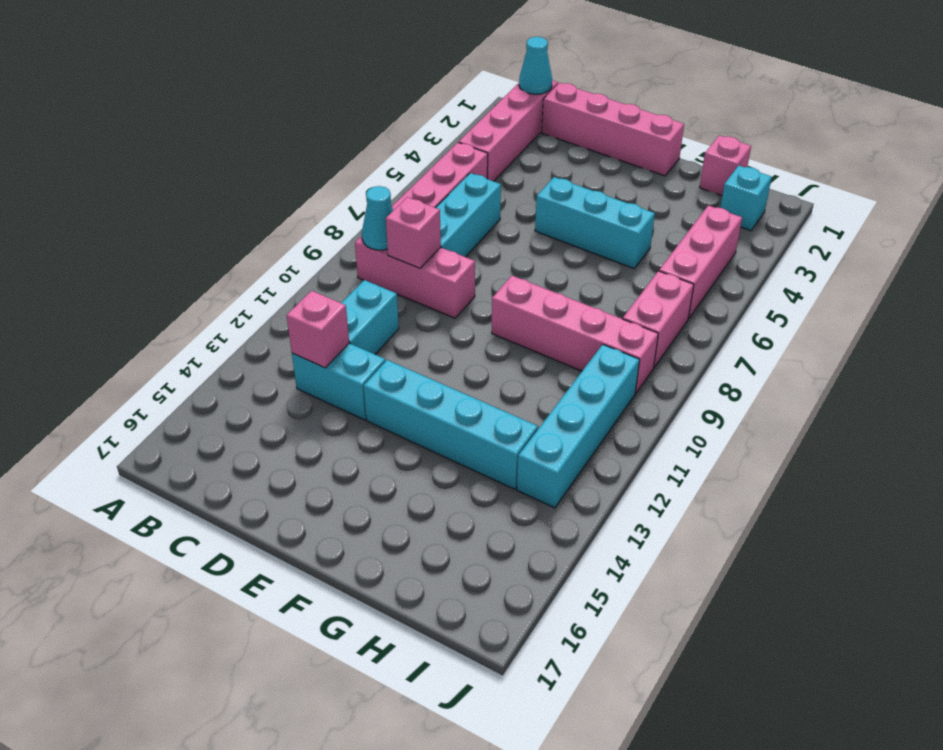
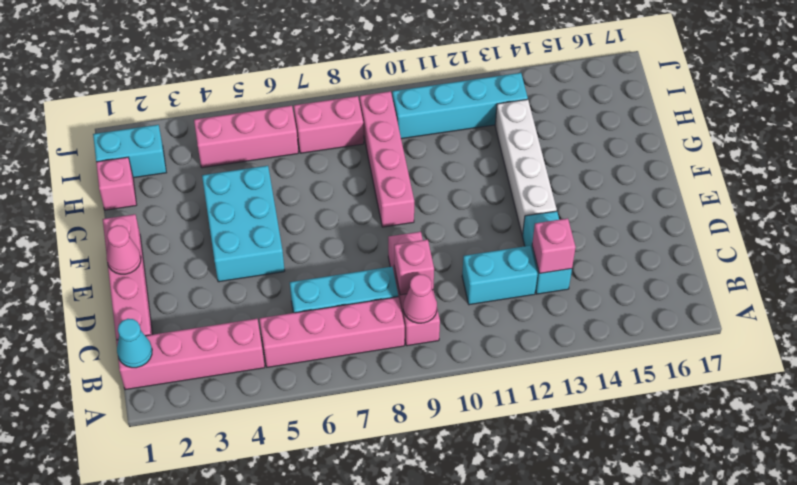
cyan cone B9 level 2 -> pink cone B9 level 2
none -> pink cone E1 level 2
cyan brick E5:G5 level 1 -> cyan brick E4:G5 level 1
cyan brick E13:H13 level 1 -> white brick E13:H13 level 1
cyan brick I2 level 1 -> cyan brick I1:I2 level 1

